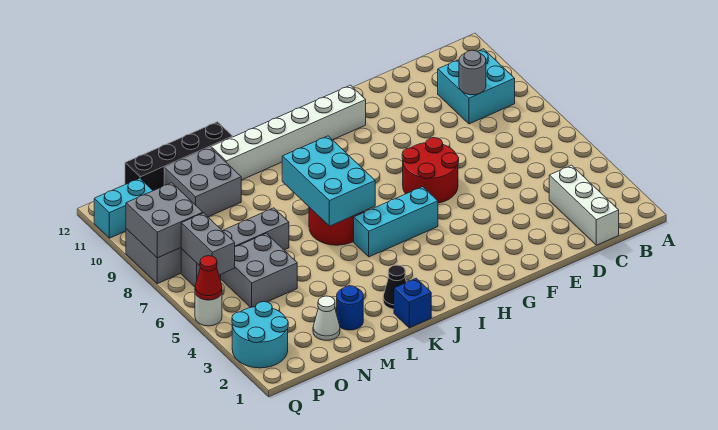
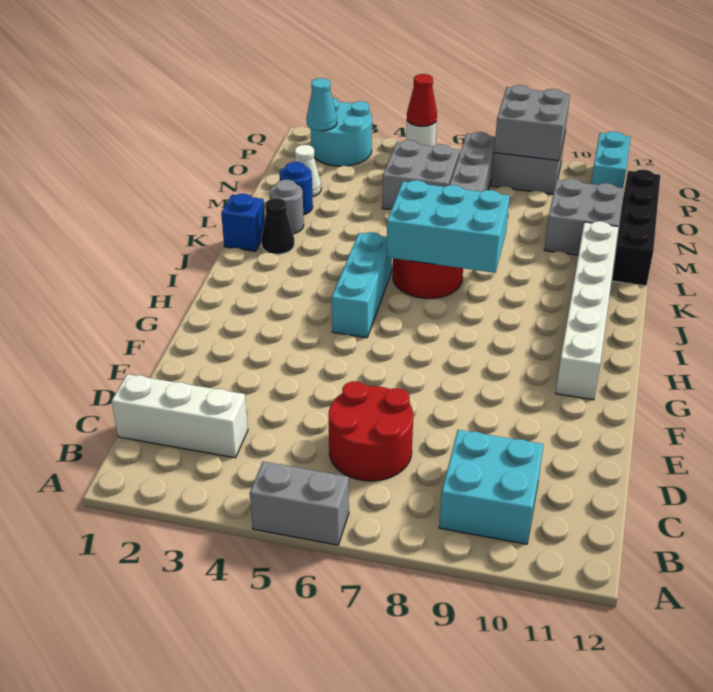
grey round brick C9 level 2 -> grey round brick L2 level 1
red round brick F6:G7 level 1 -> red round brick C6:D7 level 1
none -> cyan cone P2 level 2
grey brick P6:P7 level 2 -> grey brick A5:A6 level 1

